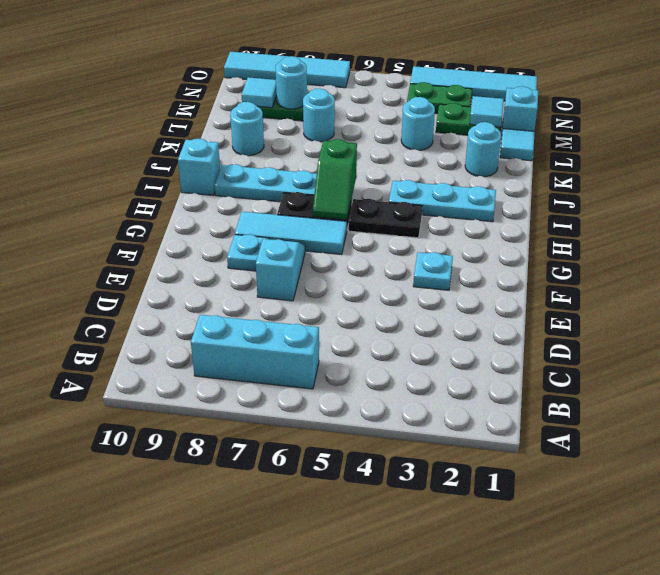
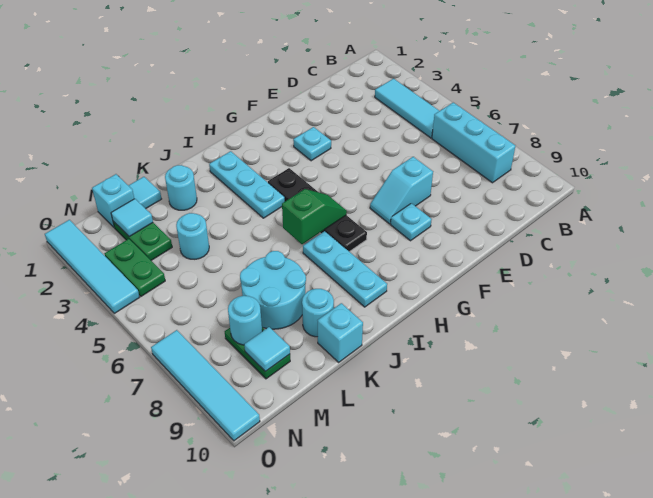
cyan tile G6:G8 level 1 -> cyan tile B3:B5 level 1
cyan brick I10 level 1 -> cyan brick K10 level 1
cyan round brick L7 level 1 -> cyan round brick K7:L8 level 1

